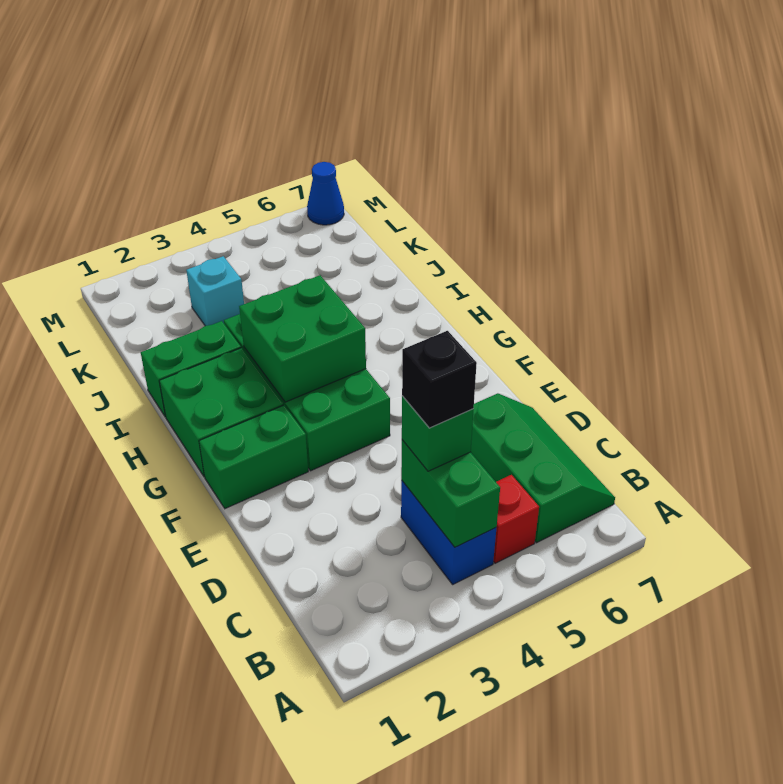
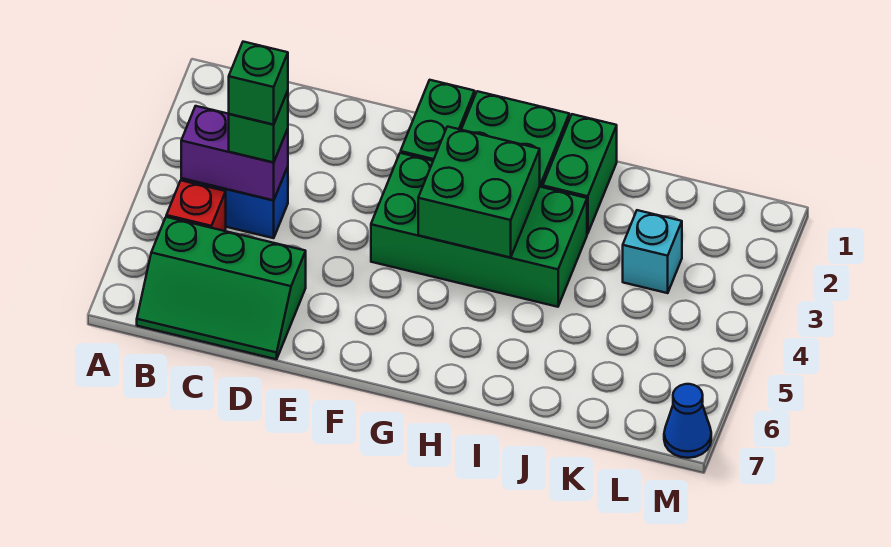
green brick B4:C4 level 2 -> purple brick B4:C4 level 2
black brick C4 level 4 -> green brick C4 level 4

